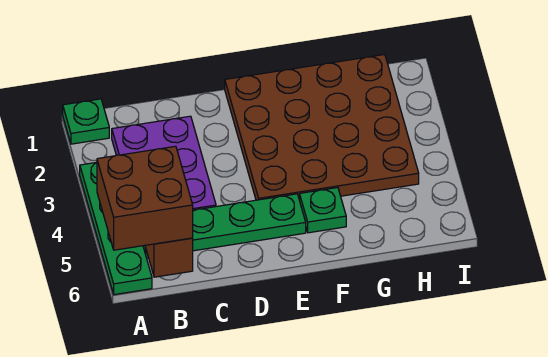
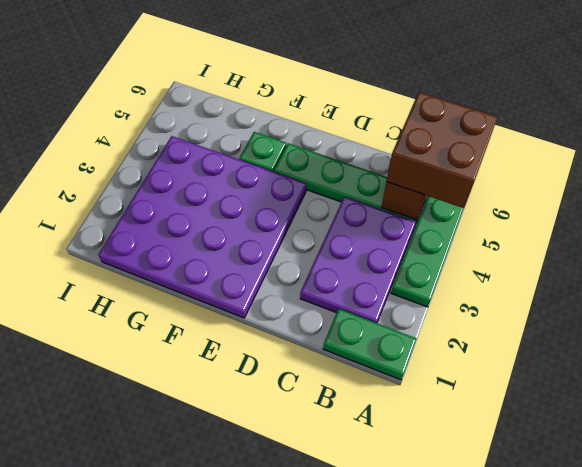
green plate A1 level 1 -> green plate A1:B1 level 1
brown plate E1:H4 level 1 -> purple plate E1:H4 level 1

